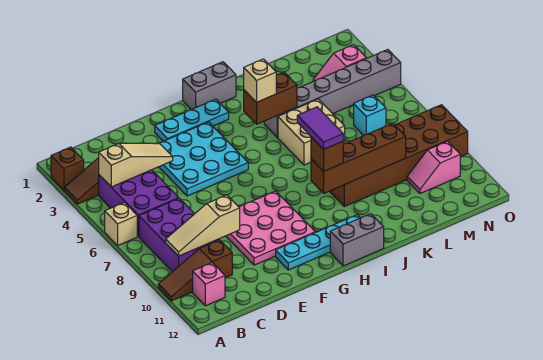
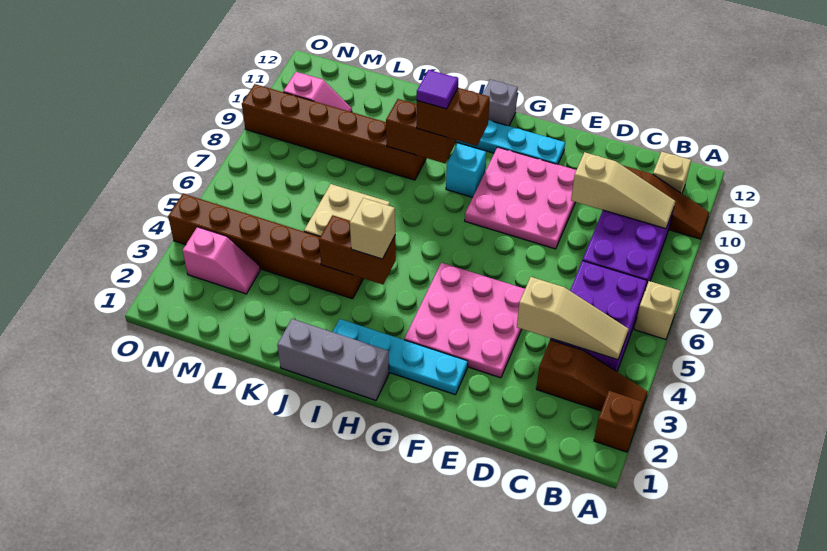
tan slope B4:D4 level 2 top B -> tan slope B4:D4 level 2 top D
pink brick B11 level 1 -> tan brick B11 level 1
cyan plate E3:G5 level 1 -> pink plate E3:G5 level 1
cyan plate F2:H2 level 1 -> cyan plate F2:I2 level 1
grey brick H1:I1 level 1 -> grey brick H1:J1 level 1
grey brick H12:I12 level 1 -> grey brick H12 level 1
purple tile I8:I9 level 4 -> purple tile I9 level 4
brown brick I9:L9 level 2 -> brown brick I9:J9 level 2
brown brick I9 level 3 -> brown brick H9:I9 level 3
grey brick J4:O4 level 1 -> brown brick J4:O4 level 1
brown brick J8:O9 level 1 -> brown brick J9:O9 level 1
cyan brick M6 level 1 -> cyan brick H9 level 1

